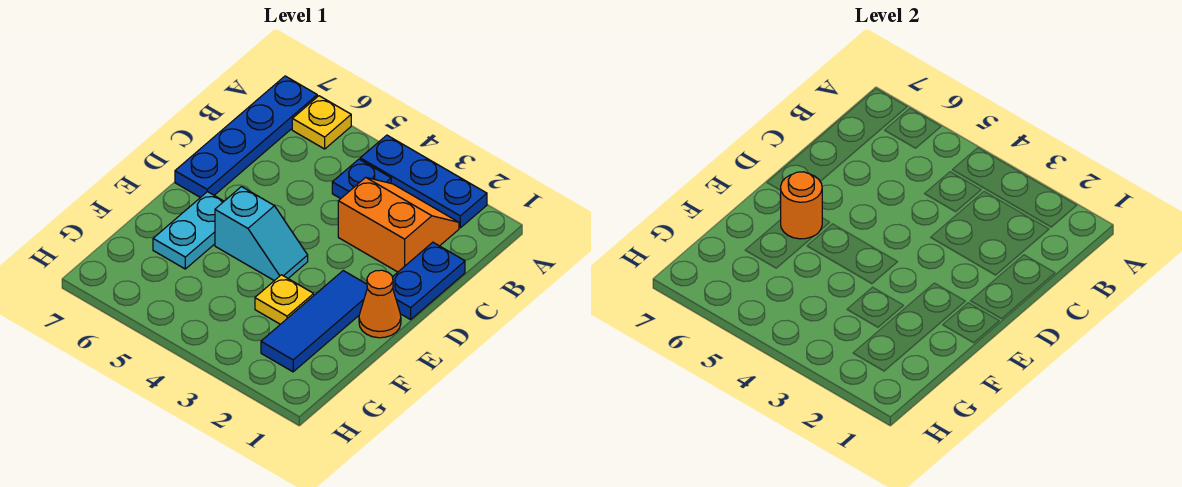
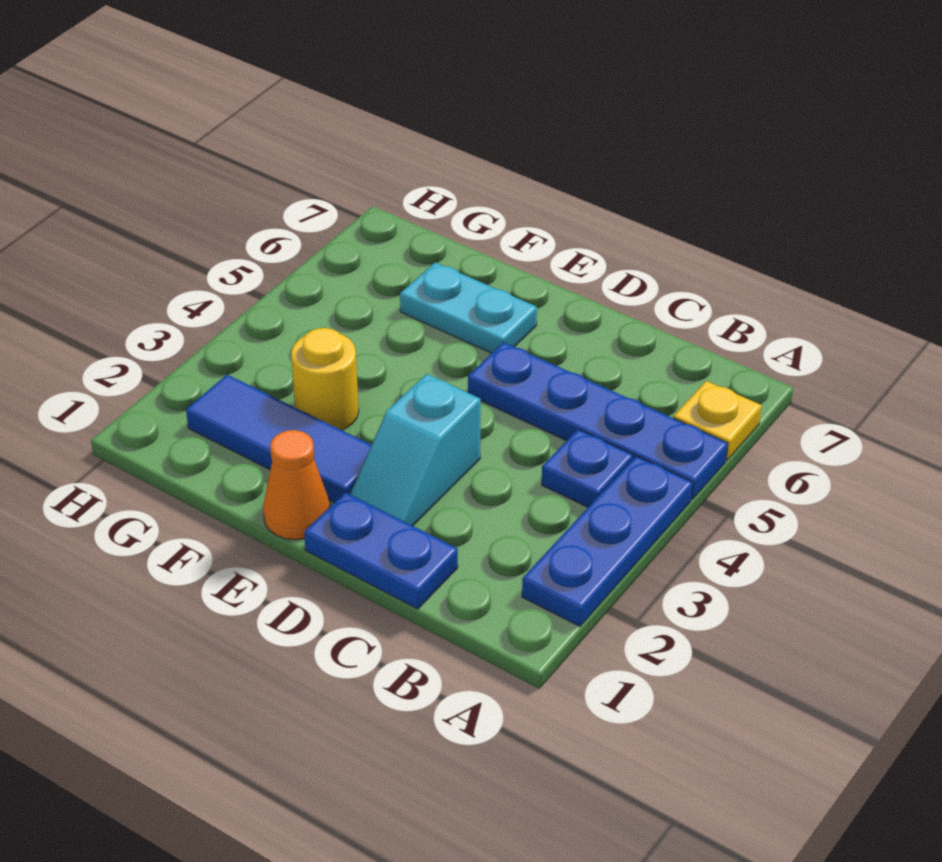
blue plate A7:D7 level 1 -> blue plate A5:D5 level 1
orange slope B2:C3 level 1 top C -> none
cyan slope E4:E5 level 1 top 5 -> cyan slope D2:D3 level 1 top 3
orange round brick E6 level 2 -> none
yellow plate F3 level 1 -> yellow round brick F3 level 1

